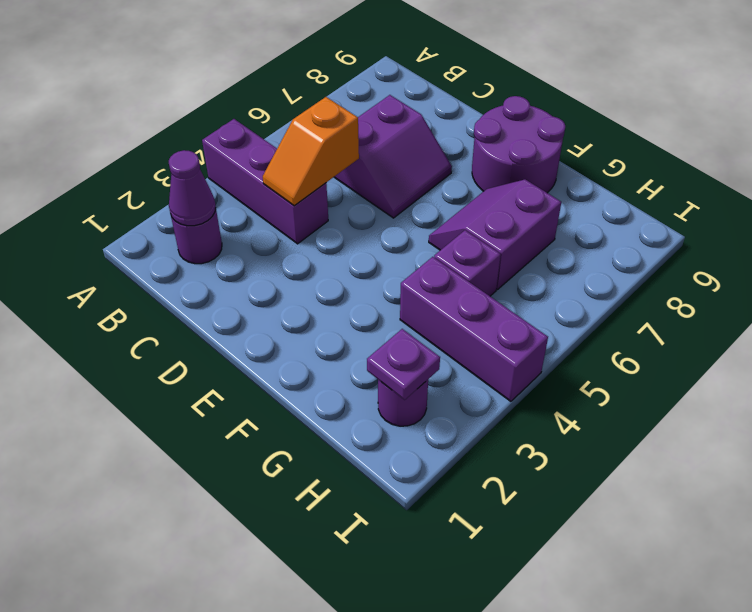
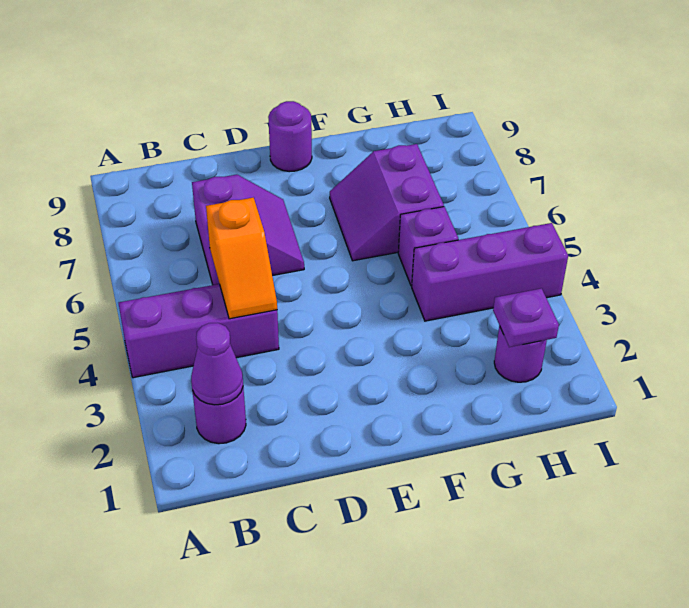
purple round brick E8:F9 level 1 -> purple round brick E9 level 1

